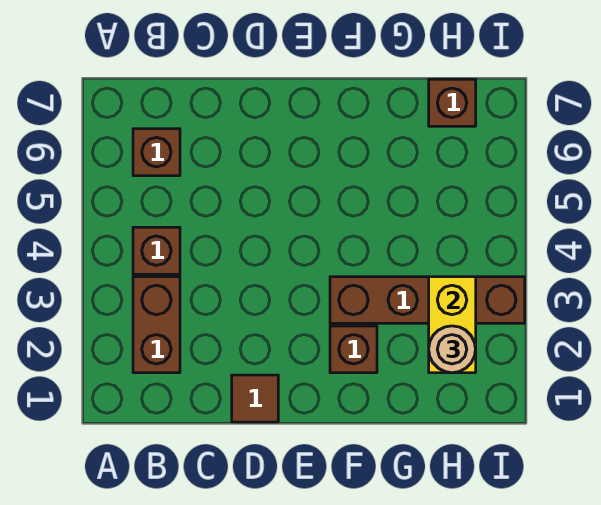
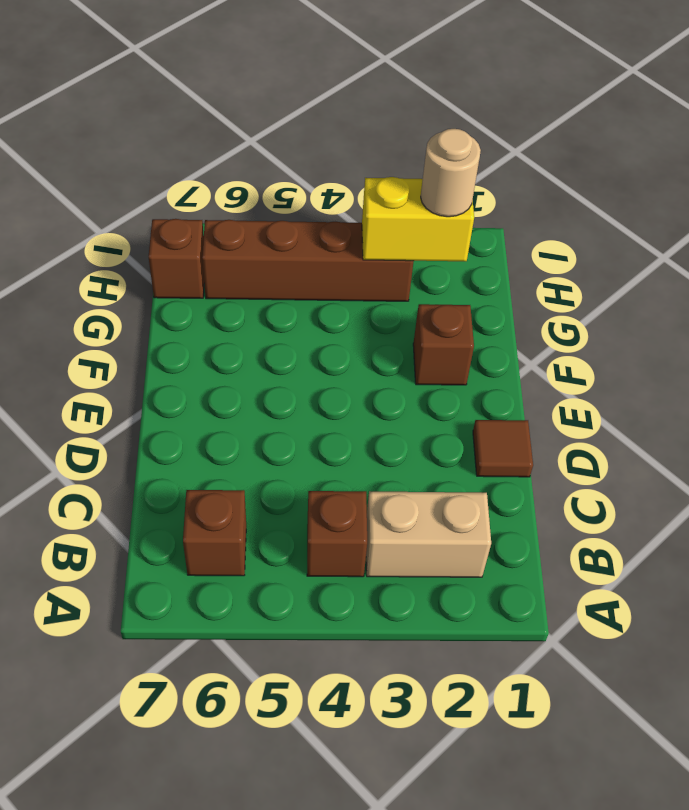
brown brick B2:B3 level 1 -> tan brick B2:B3 level 1
brown brick F3:I3 level 1 -> brown brick H3:H6 level 1

